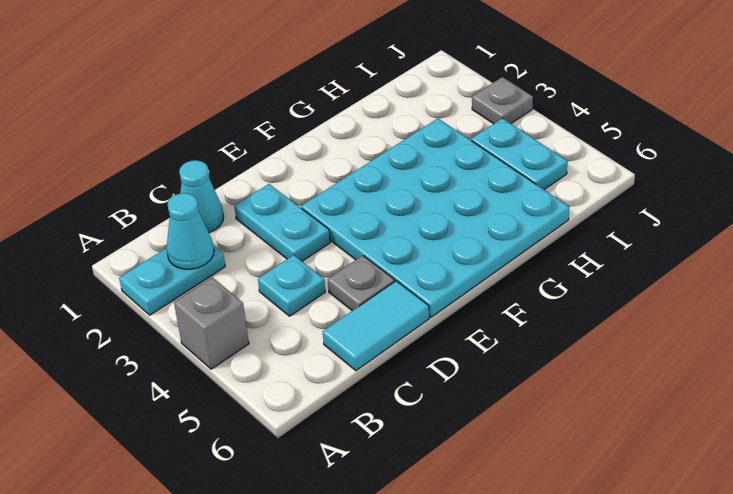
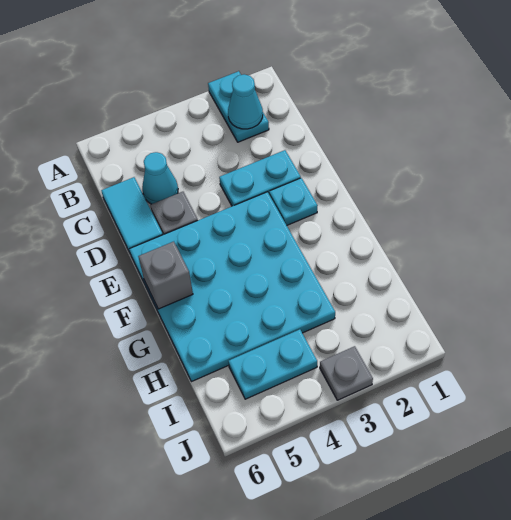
grey brick A4 level 1 -> grey brick F6 level 2
cyan cone C1 level 1 -> cyan cone C5 level 1
cyan plate C4 level 1 -> cyan plate E2 level 1

